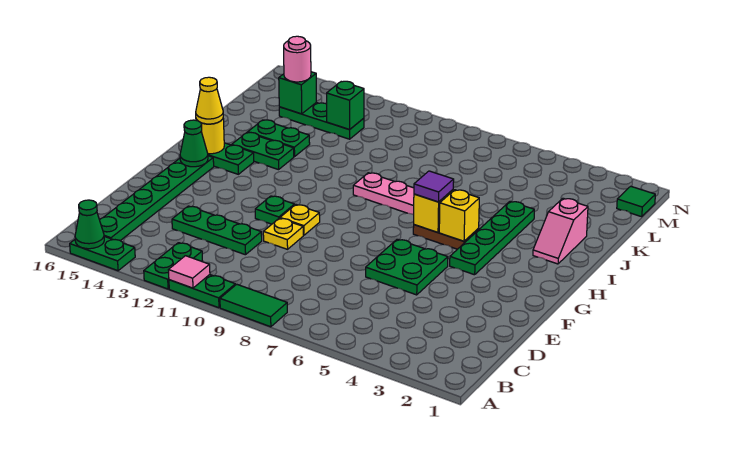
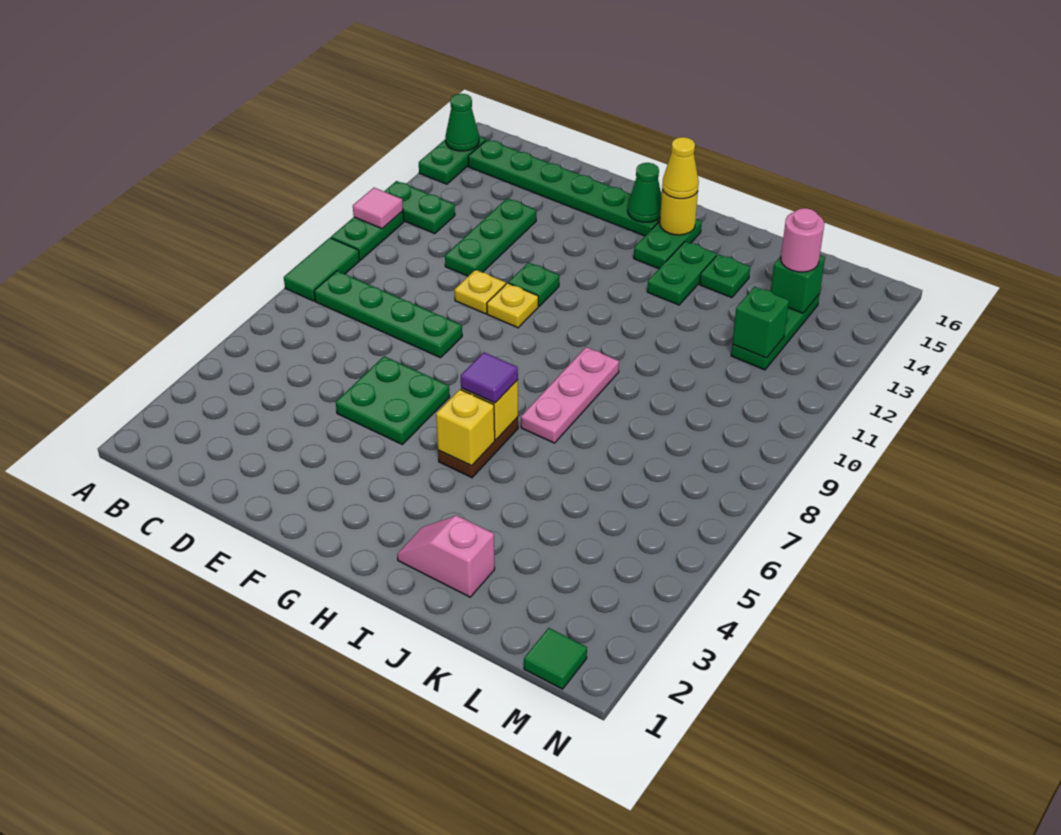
green plate G4:J4 level 1 -> green plate B8:E8 level 1
green plate J13:J14 level 1 -> green plate J14 level 1

